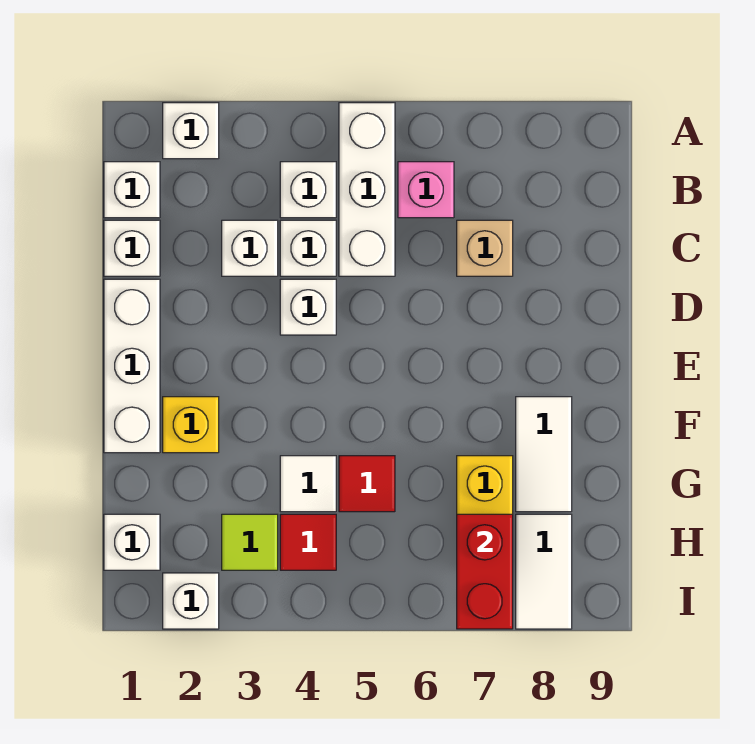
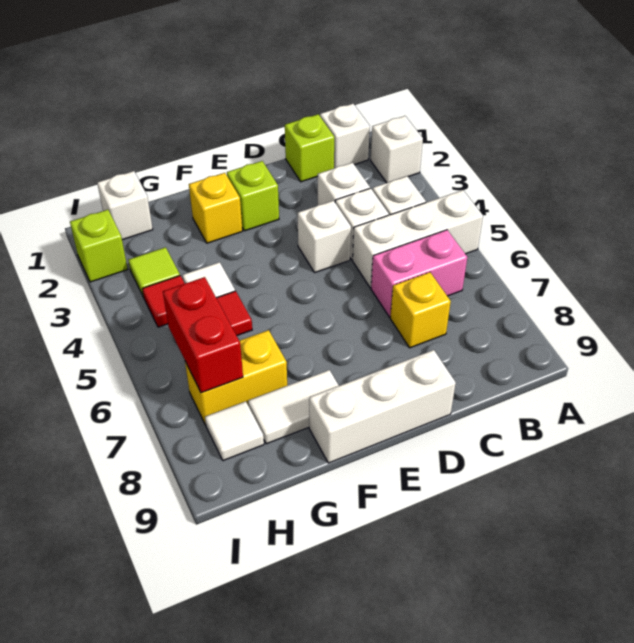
pink brick B6 level 1 -> pink brick B6:C6 level 1
white brick C1 level 1 -> lime brick C1 level 1
tan brick C7 level 1 -> yellow brick C7 level 1
white brick D1:F1 level 1 -> white brick D9:F9 level 1
none -> lime brick E2 level 1
red brick H7:I7 level 2 -> red brick H6:H7 level 2
white tile H8:I8 level 1 -> white tile H8 level 1
white brick I2 level 1 -> lime brick I2 level 1

